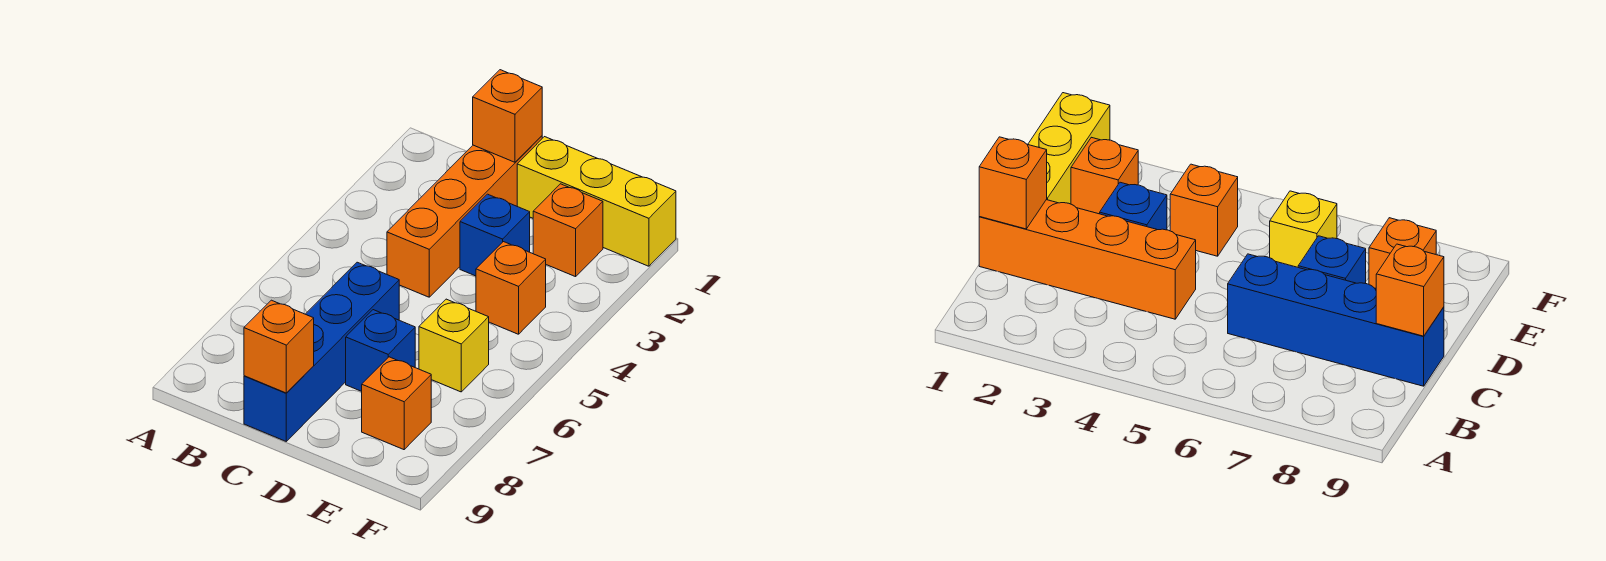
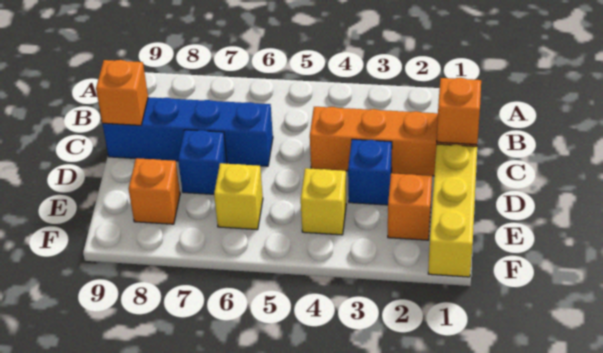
orange brick E4 level 1 -> yellow brick E4 level 1

